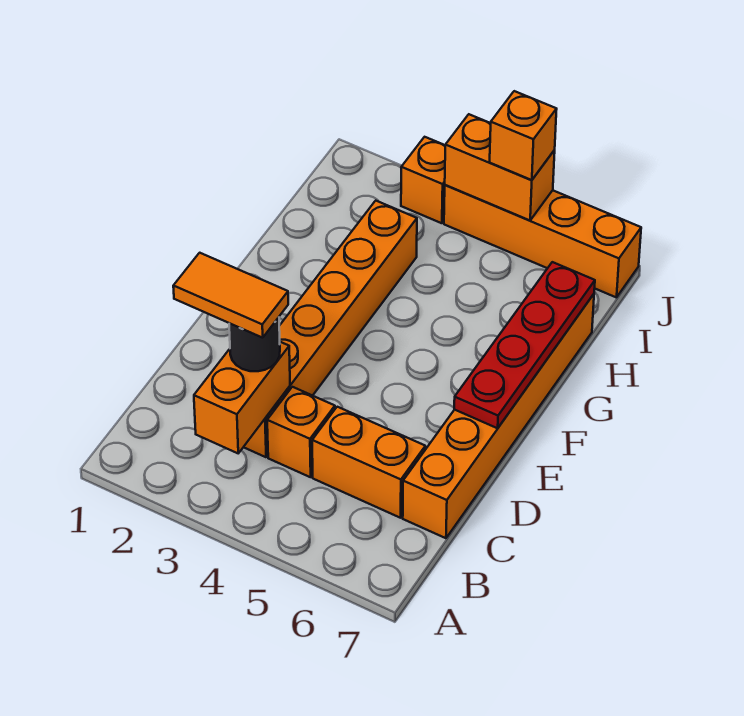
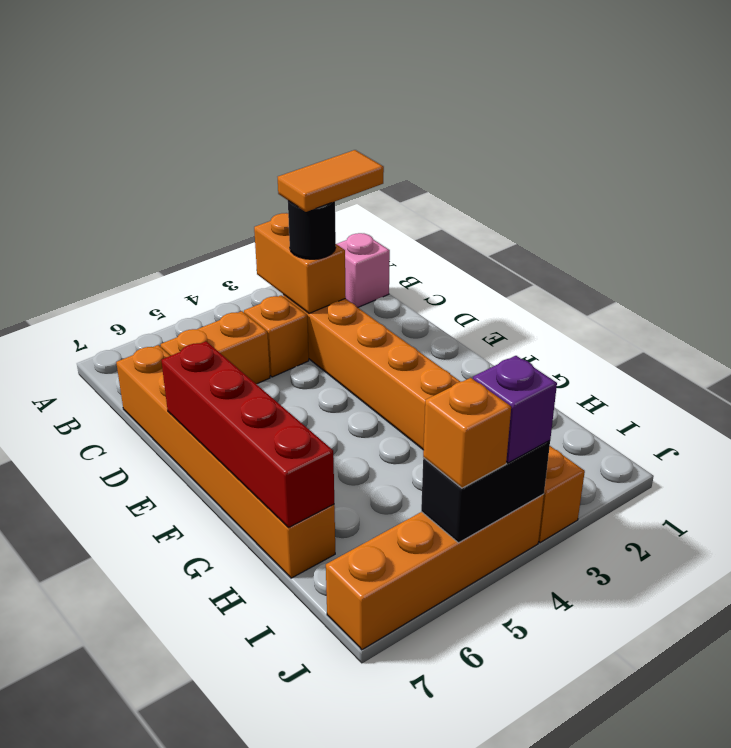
none -> pink brick B1 level 1
red plate E7:H7 level 2 -> red brick E7:H7 level 2
orange brick J4:J5 level 2 -> black brick J4:J5 level 2
none -> purple brick J4 level 3

